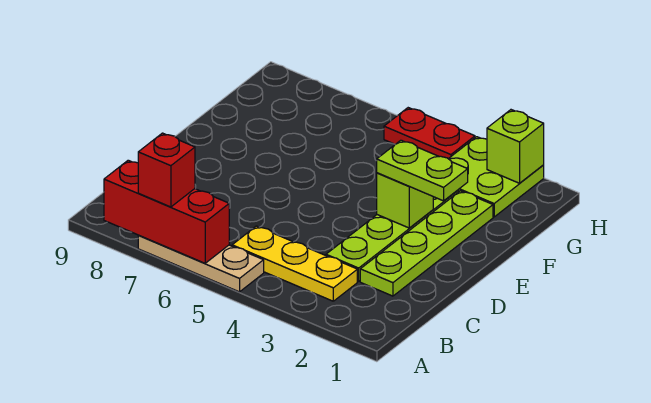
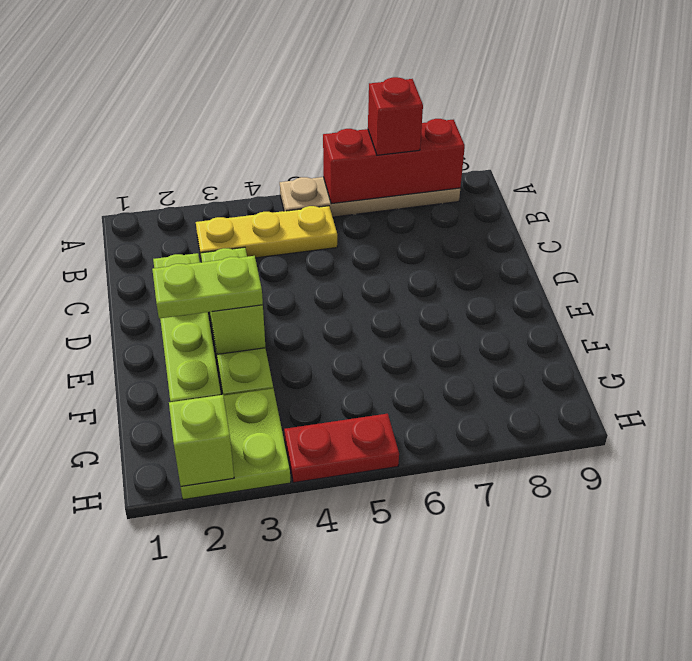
tan plate A5:A7 level 1 -> tan plate A5:A8 level 1

